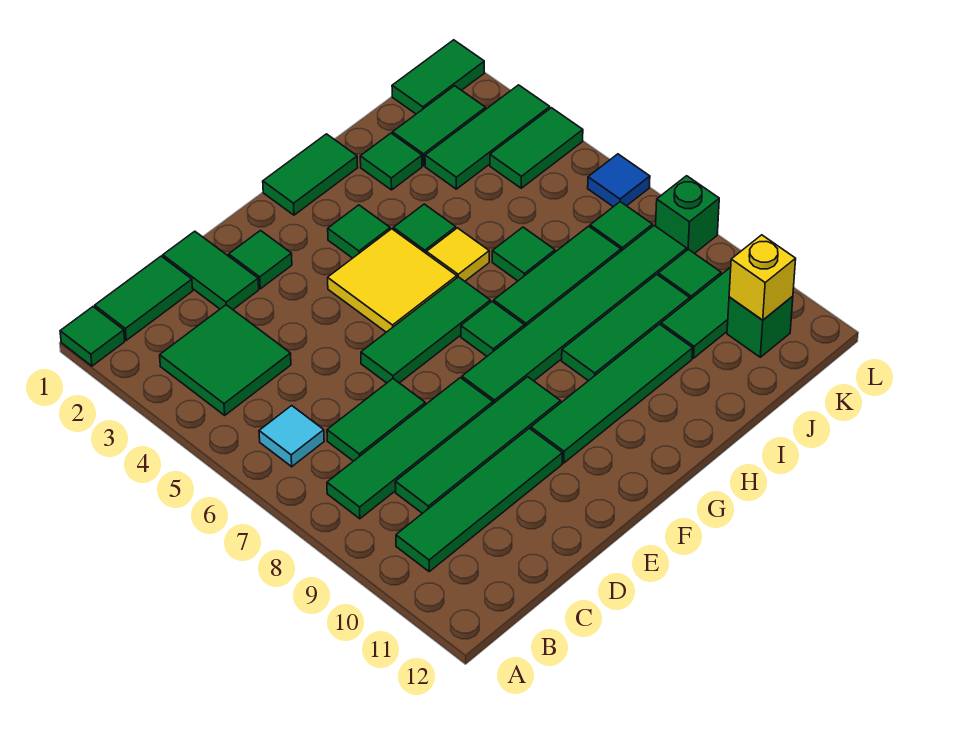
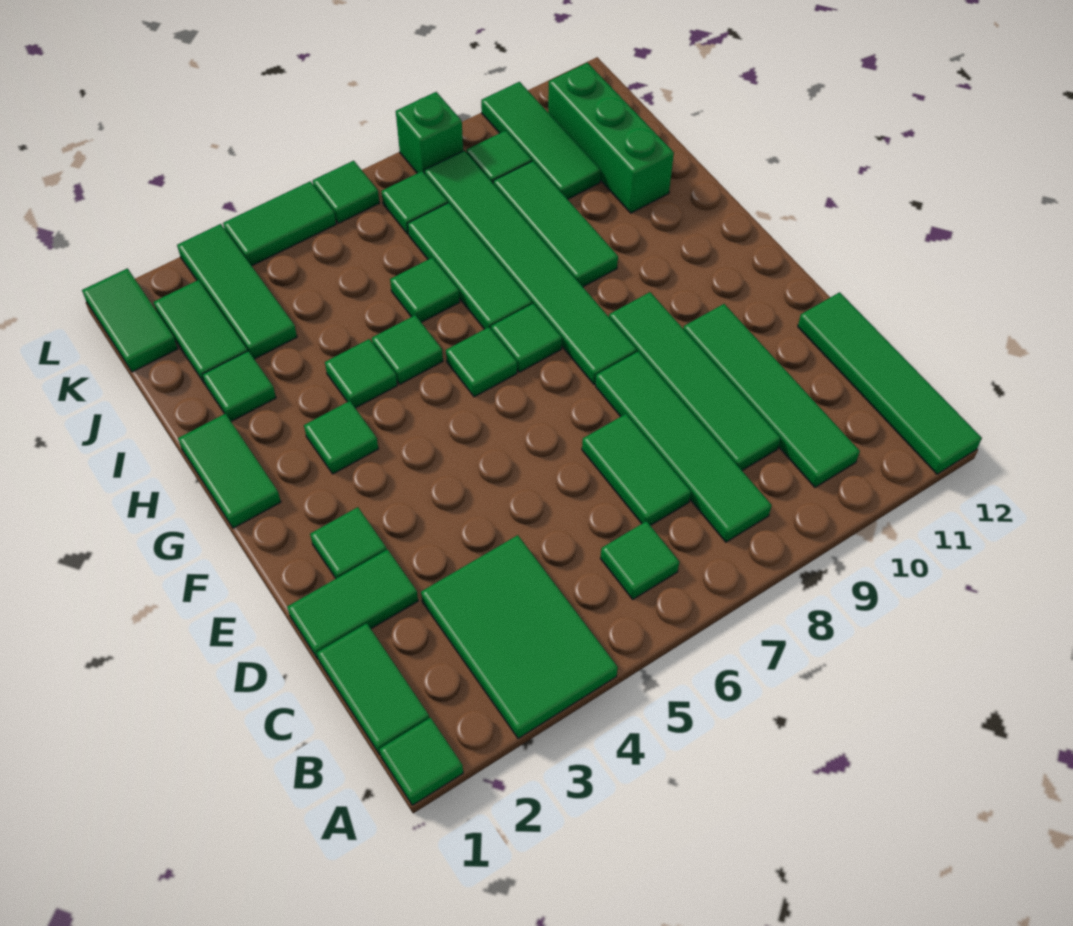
green tile B3:C4 level 1 -> green tile A3:C4 level 1
cyan tile B6 level 1 -> green tile B6 level 1
green tile E6:G6 level 1 -> green tile G6 level 1
yellow tile F4:G5 level 1 -> none
green tile F10:I10 level 1 -> green tile A12:D12 level 1
yellow tile H5 level 1 -> green tile H5 level 1
green tile K4:L4 level 1 -> green tile L4:L5 level 1
green brick K11 level 1 -> green brick I11:K11 level 1
yellow brick K11 level 2 -> none
blue tile L6 level 1 -> green tile L6 level 1

